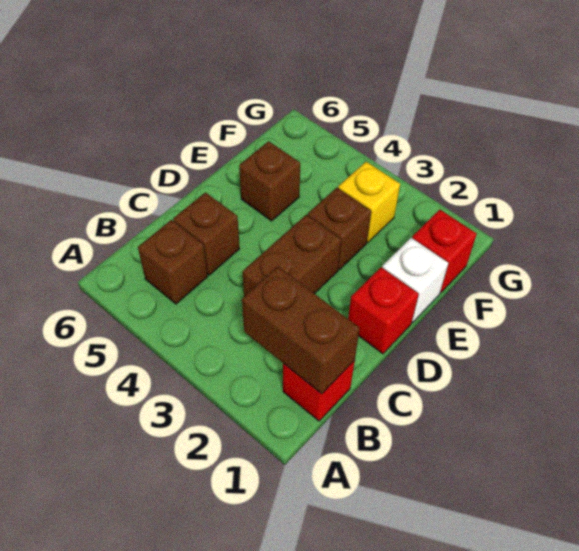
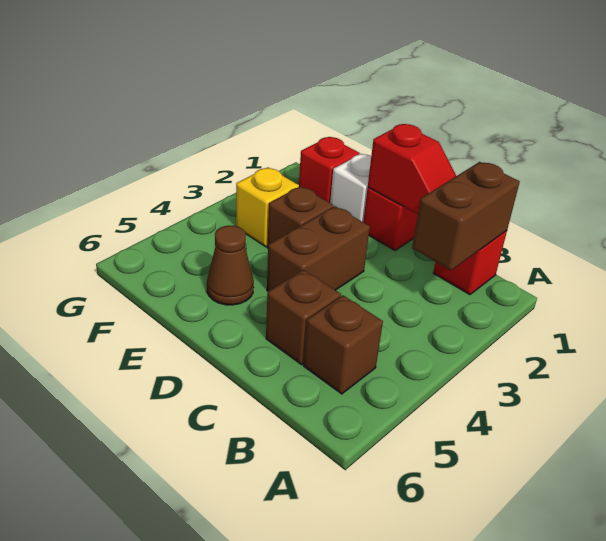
none -> red slope C1:D1 level 2 top D
brown brick C3:D3 level 1 -> brown brick D3:D4 level 1
brown brick E5 level 1 -> brown cone E5 level 1

